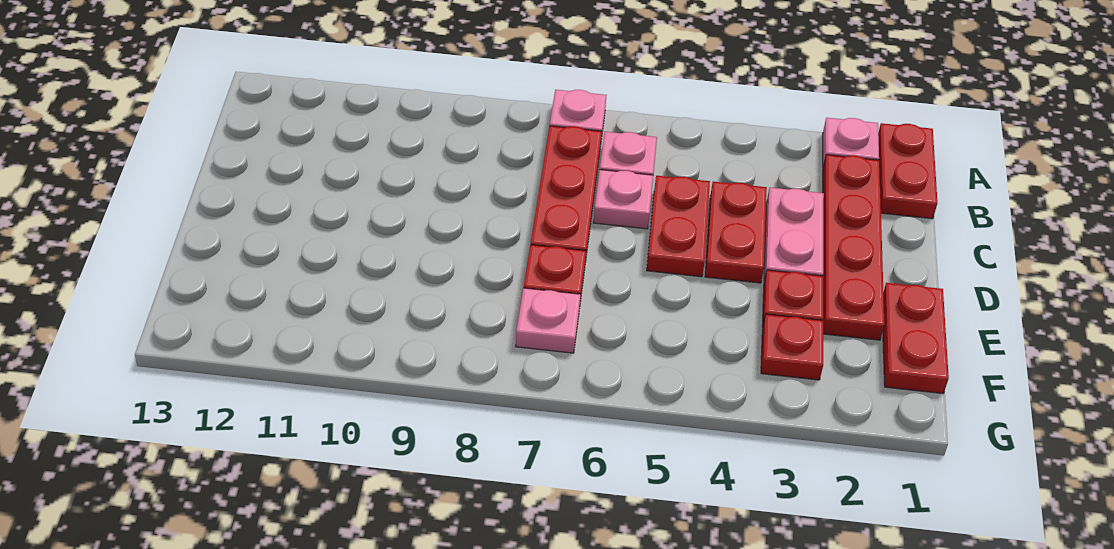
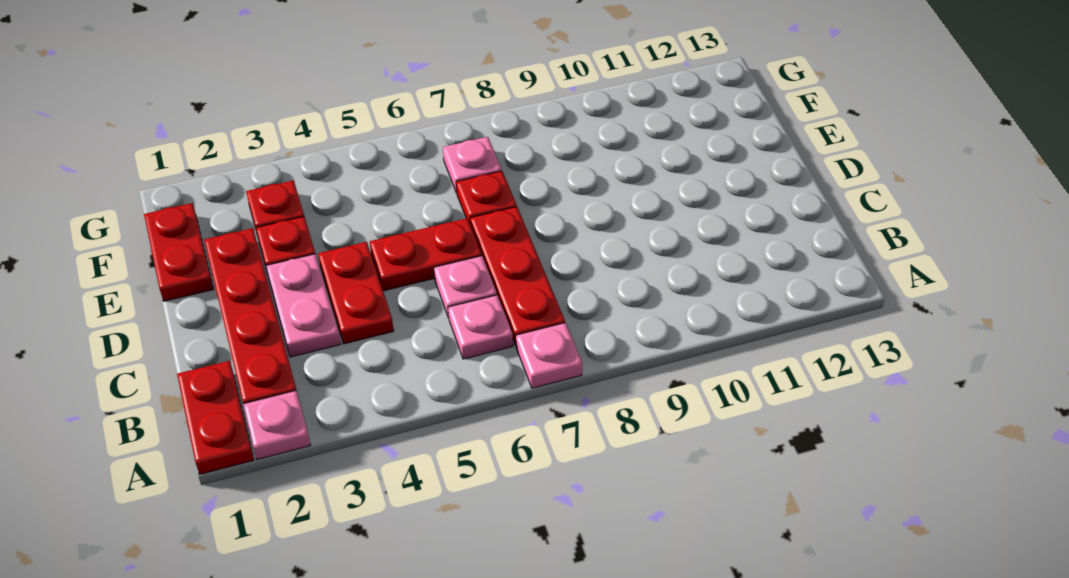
red plate C5:D5 level 1 -> red plate D5:D6 level 1

